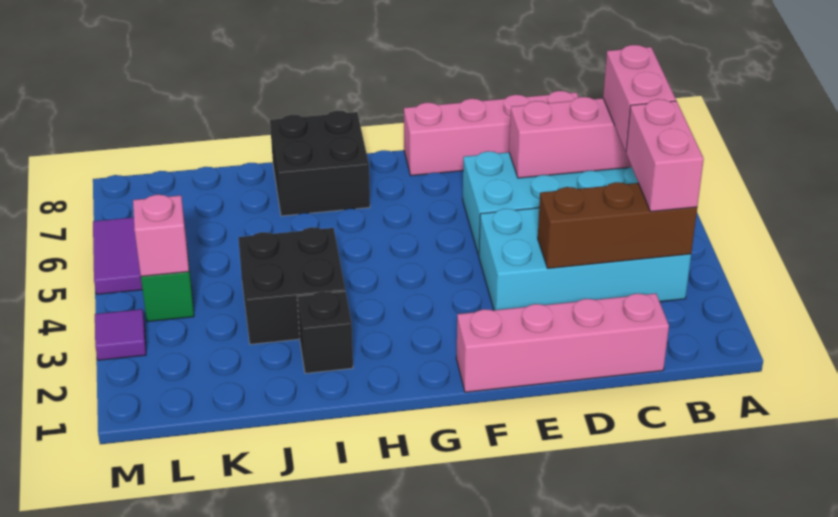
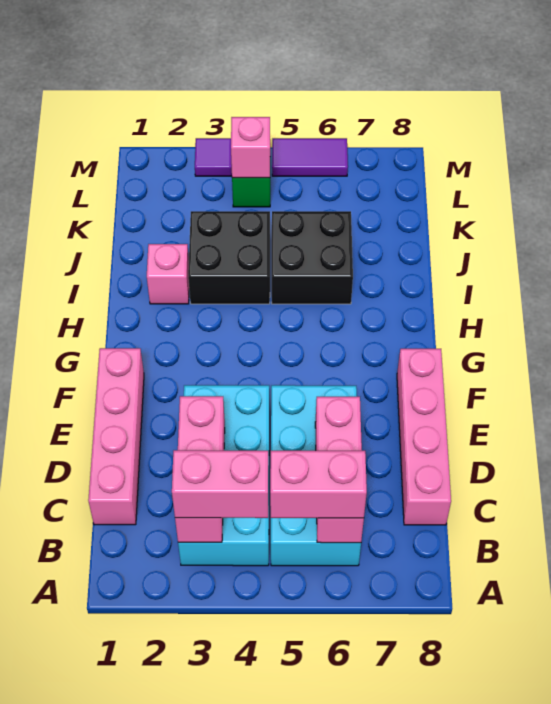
brown brick B3:D3 level 2 -> pink brick B3:D3 level 2
black brick H7:I8 level 1 -> black brick I5:J6 level 1
black brick I2 level 1 -> pink brick I2 level 1

